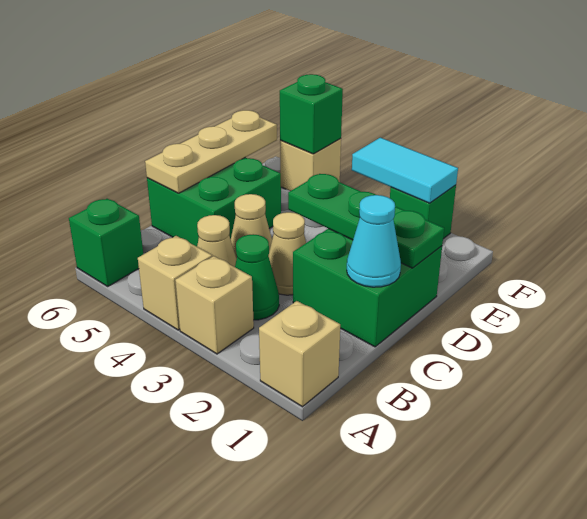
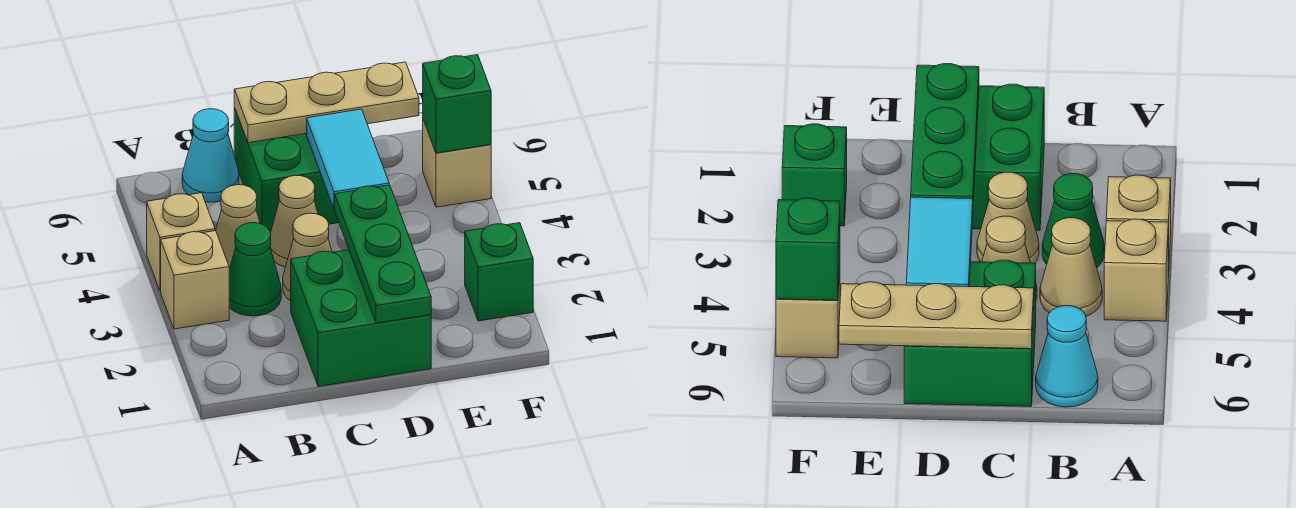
tan brick A1 level 1 -> none
green brick A6 level 1 -> none
cyan cone C1 level 2 -> cyan cone B6 level 1
cyan tile F2:F3 level 2 -> cyan tile D4:D5 level 2

